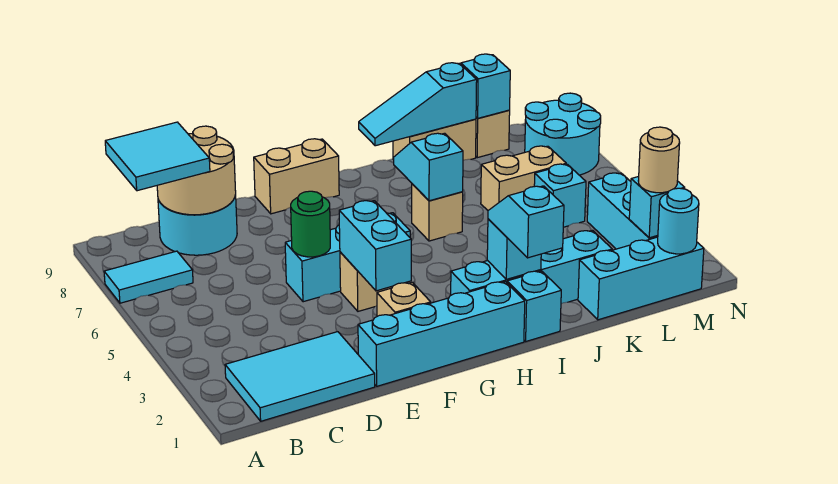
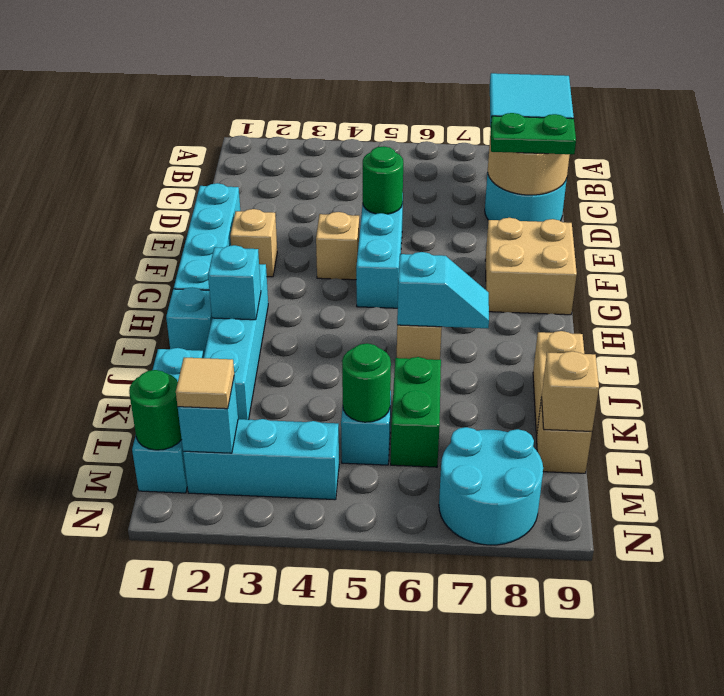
cyan tile A7:B7 level 1 -> none
cyan tile B1:D2 level 1 -> none
none -> green plate D8:D9 level 3
cyan brick F3:F4 level 2 -> none
tan brick F9:G9 level 1 -> tan brick F8:G9 level 1
cyan slope I1:I2 level 3 top 1 -> none
cyan slope I9:K9 level 2 top K -> none
tan brick K6:L6 level 1 -> green brick K6:L6 level 1
none -> green round brick L5 level 2
cyan brick L9 level 2 -> tan brick L9 level 2
cyan round brick M1 level 2 -> green round brick M1 level 2
tan round brick M2 level 3 -> tan tile M2 level 3

